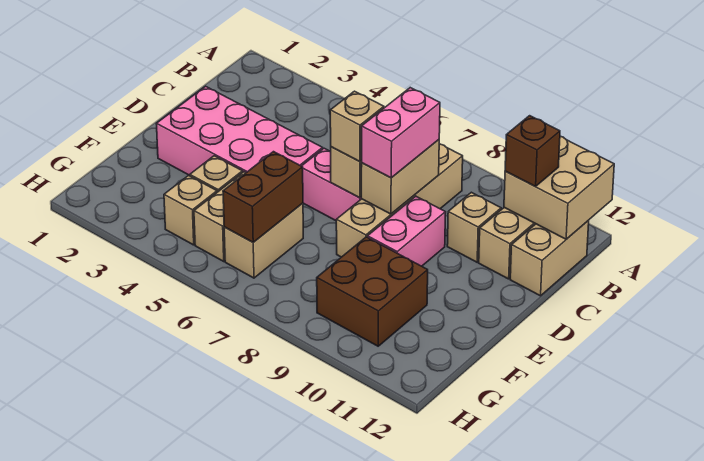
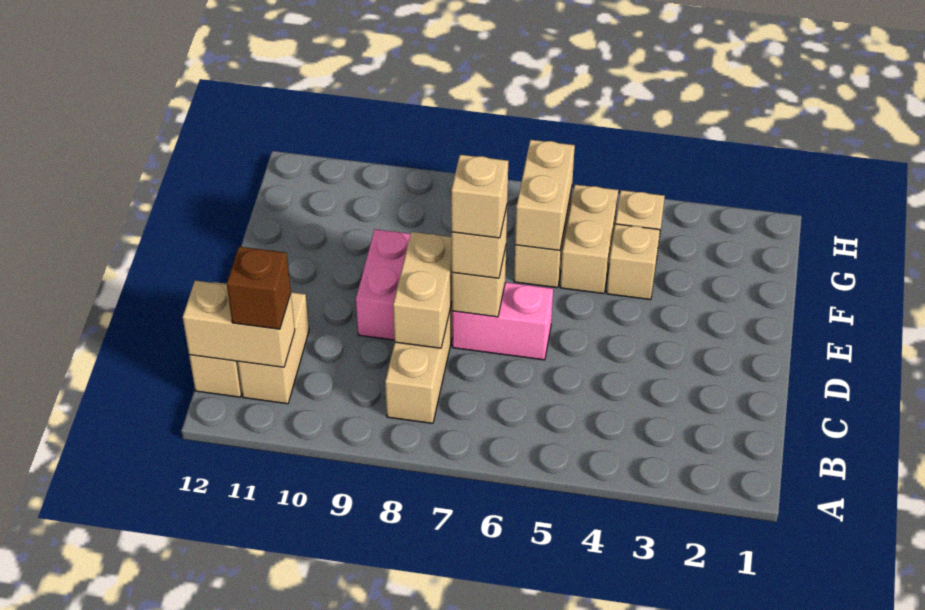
tan brick A11:B12 level 2 -> tan brick B11:B12 level 2
pink brick C8:D8 level 3 -> none
tan brick C10 level 1 -> tan brick D7 level 4
pink brick D2:E5 level 1 -> none
brown brick F6:G6 level 2 -> tan brick F6:G6 level 2
brown brick F9:G10 level 1 -> none

